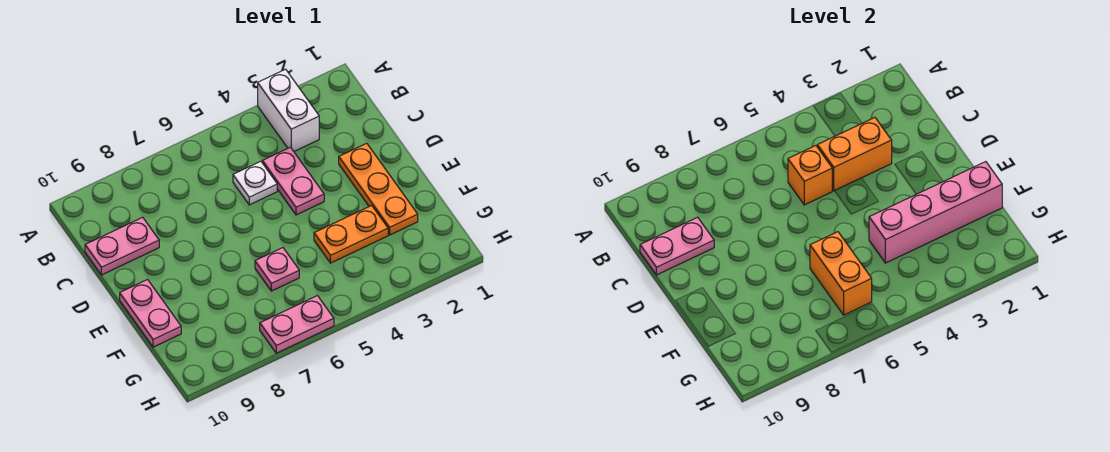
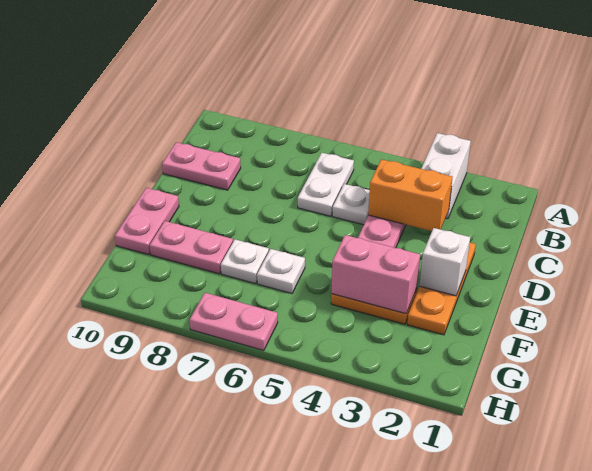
none -> white plate B6:C6 level 1
orange brick C5 level 2 -> none
pink plate C9:C10 level 2 -> pink plate F8:F9 level 1
none -> white brick E2 level 2
pink brick F1:F4 level 2 -> pink brick F3:F4 level 2
pink plate F6 level 1 -> white plate F6 level 1
orange brick F6:G6 level 2 -> none
none -> white plate F7 level 1

